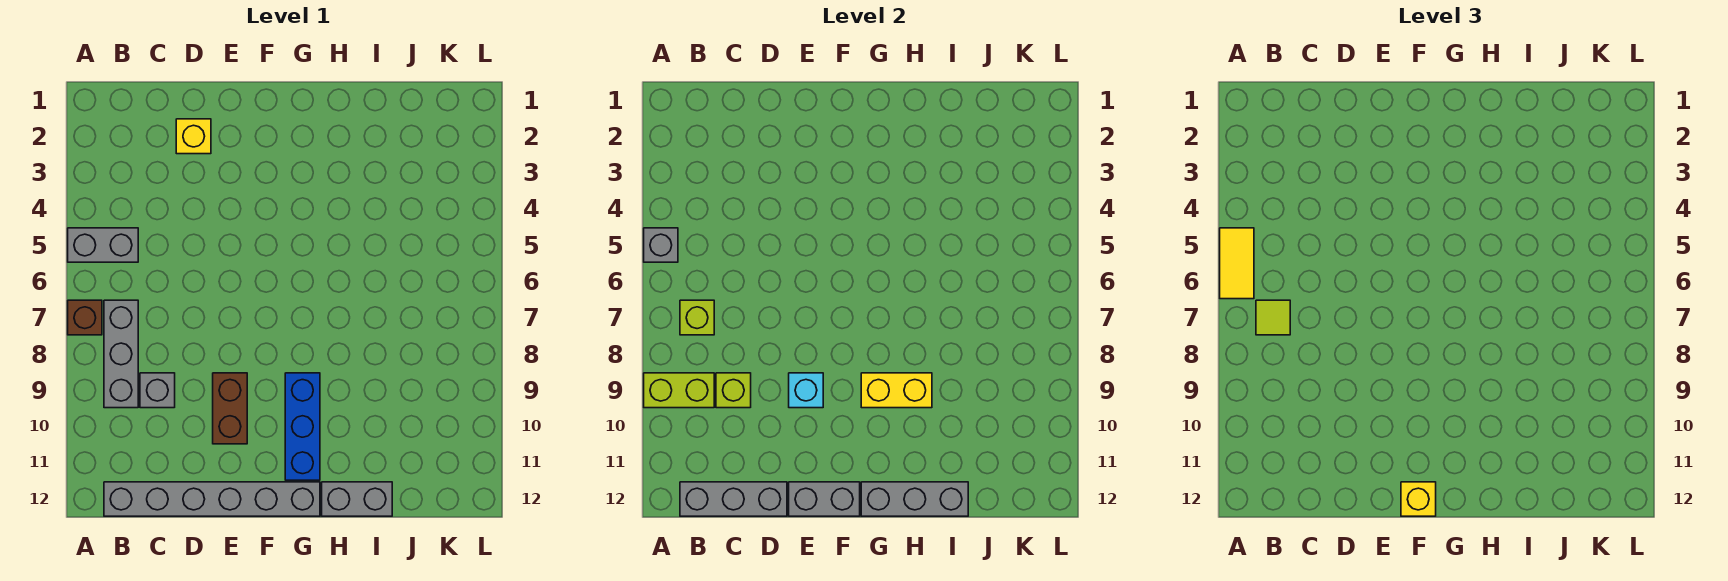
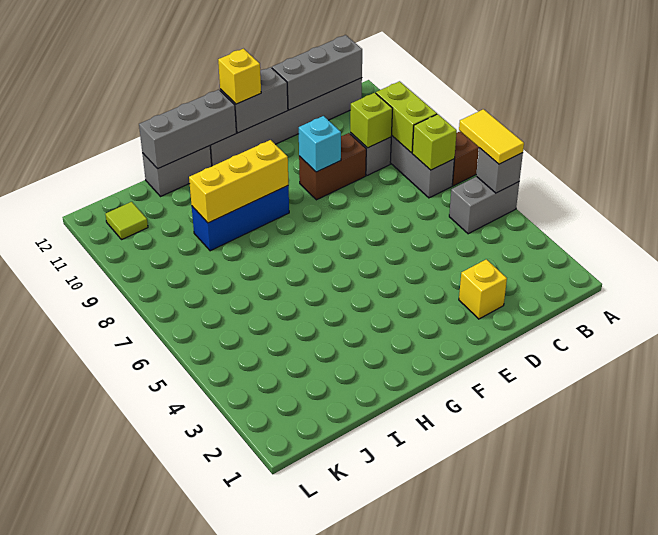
lime brick A9:B9 level 2 -> lime brick B8:B9 level 2
lime tile B7 level 3 -> lime tile K11 level 1
brown brick E9:E10 level 1 -> brown brick D9:E9 level 1
blue brick G9:G11 level 1 -> blue brick G9:I9 level 1
yellow brick G9:H9 level 2 -> yellow brick G9:I9 level 2

